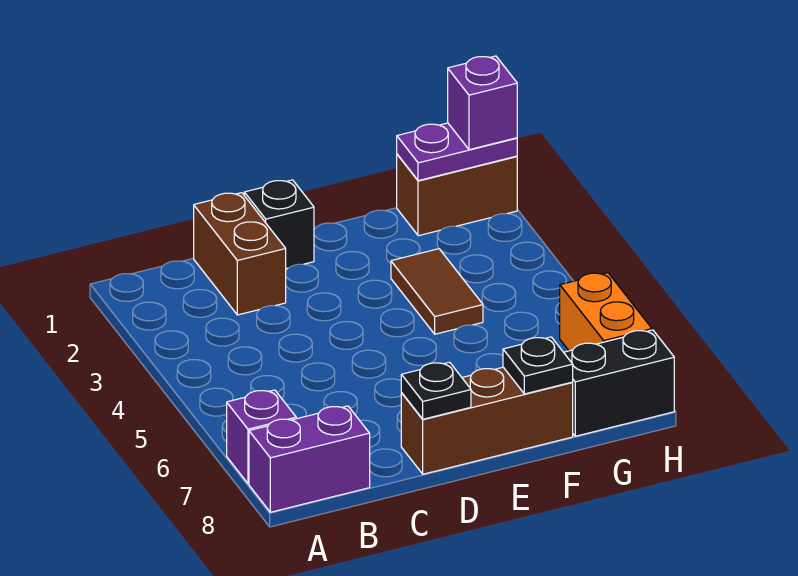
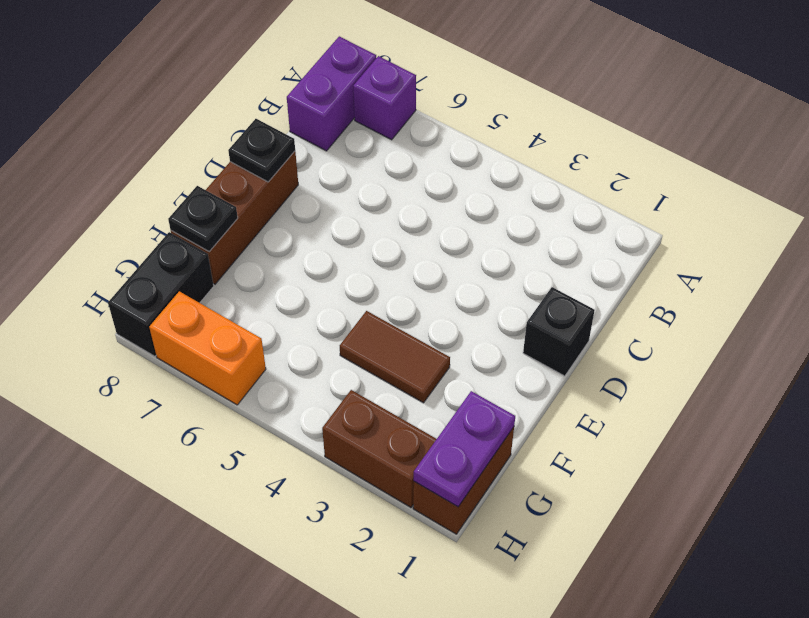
brown brick C1:C2 level 1 -> brown brick H2:H3 level 1
purple brick H1 level 3 -> none

